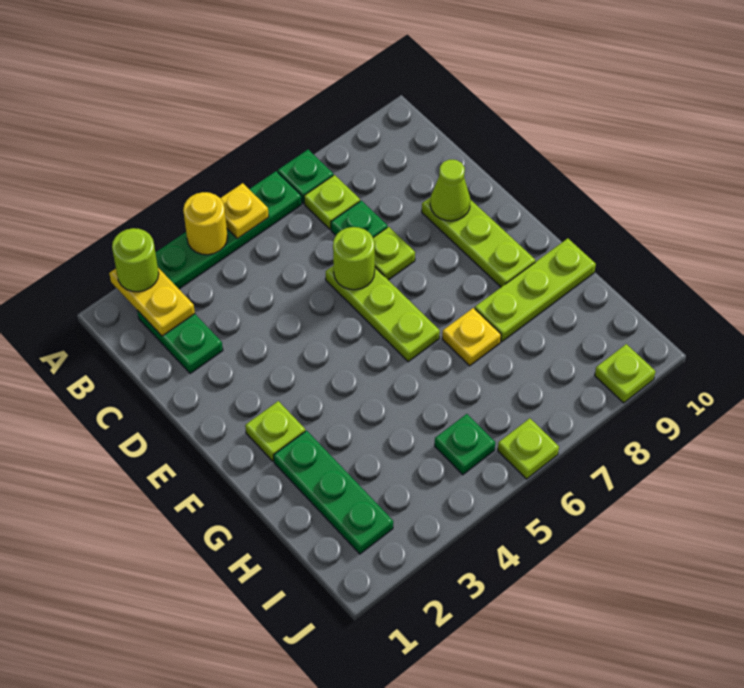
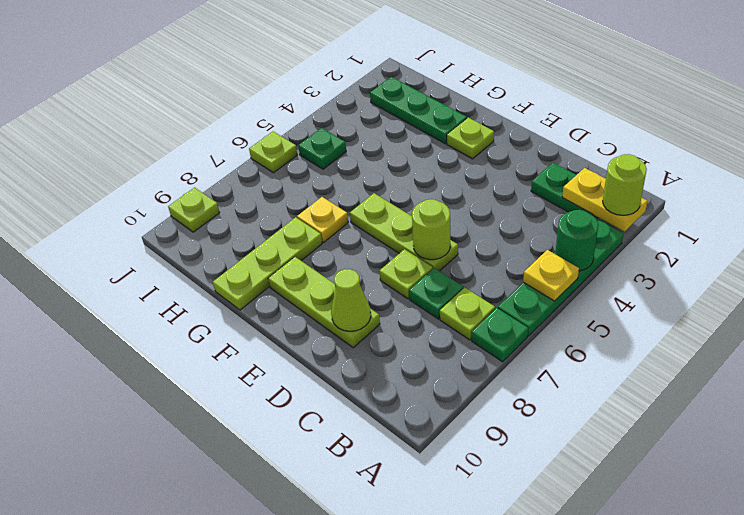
yellow round brick A4 level 2 -> green round brick A4 level 2

